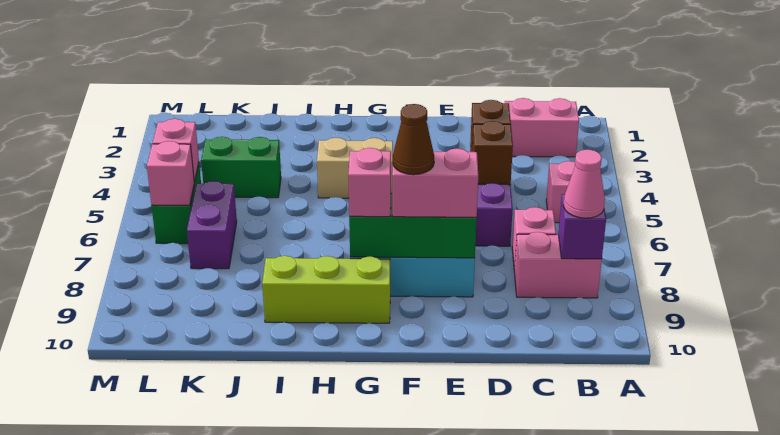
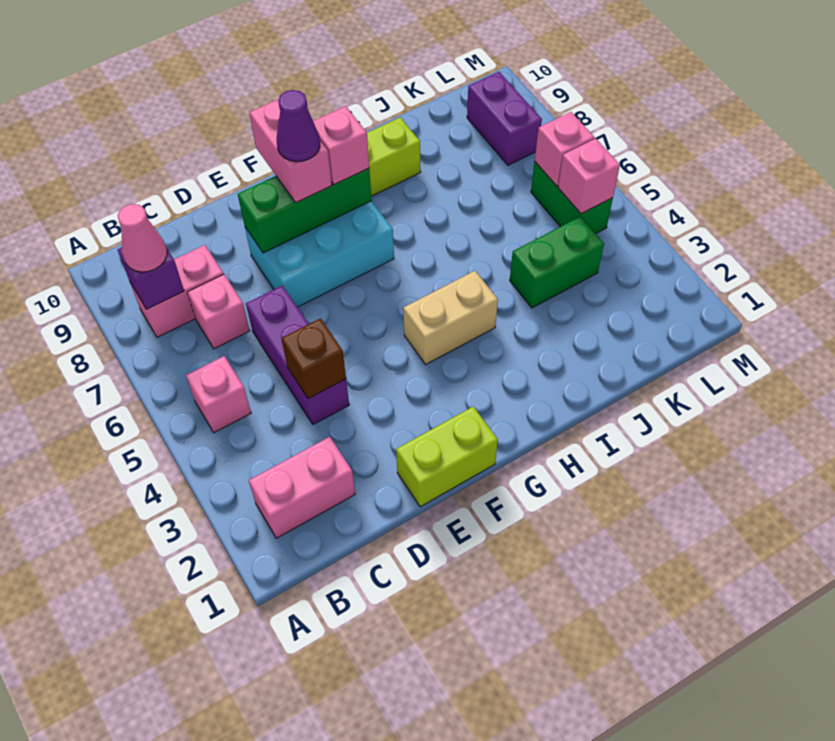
brown brick D5 level 2 -> none
none -> lime brick E1:F1 level 1
pink brick E8:F8 level 3 -> pink brick F8:F9 level 3
brown cone F8 level 4 -> purple cone F8 level 4
purple brick K6:K7 level 1 -> purple brick L8:L9 level 1

